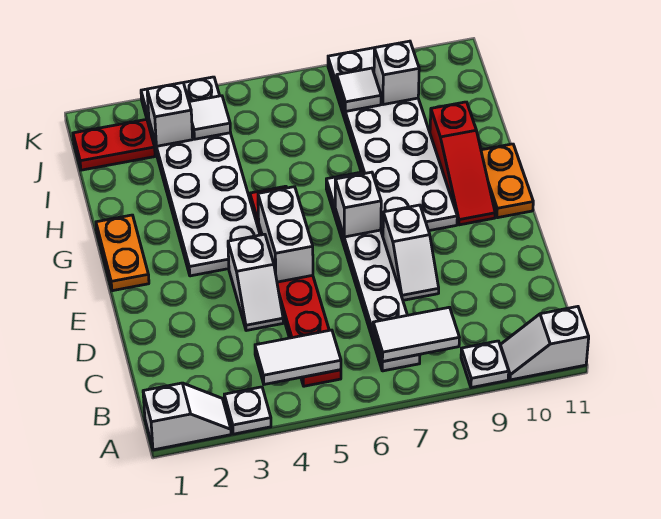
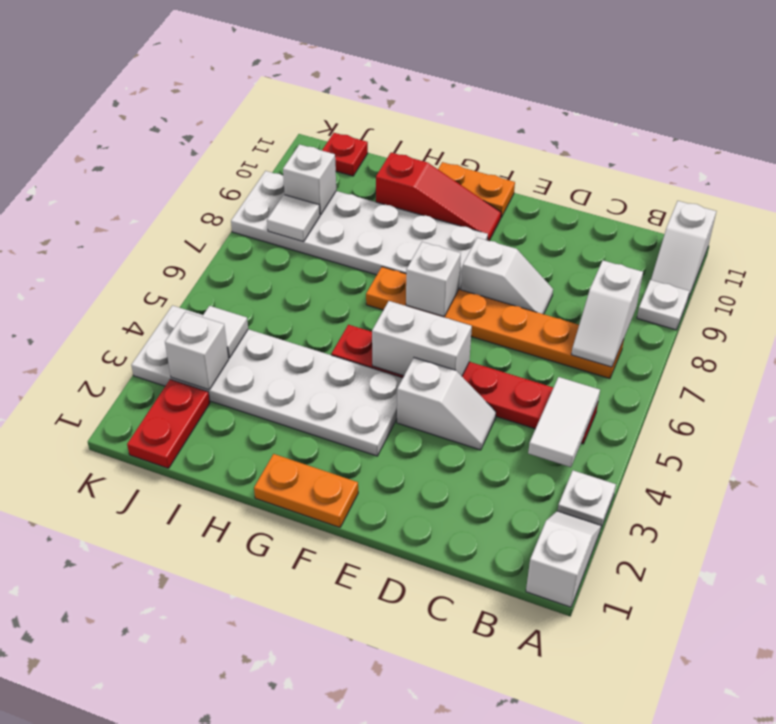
white plate B7:G7 level 1 -> orange plate B7:G7 level 1
white tile B7:B8 level 2 -> white slope B7:B8 level 2 top 8
none -> red plate J11 level 1

